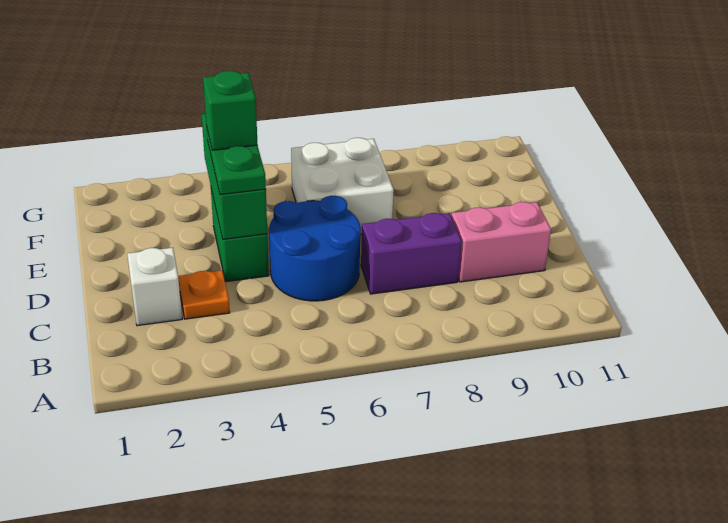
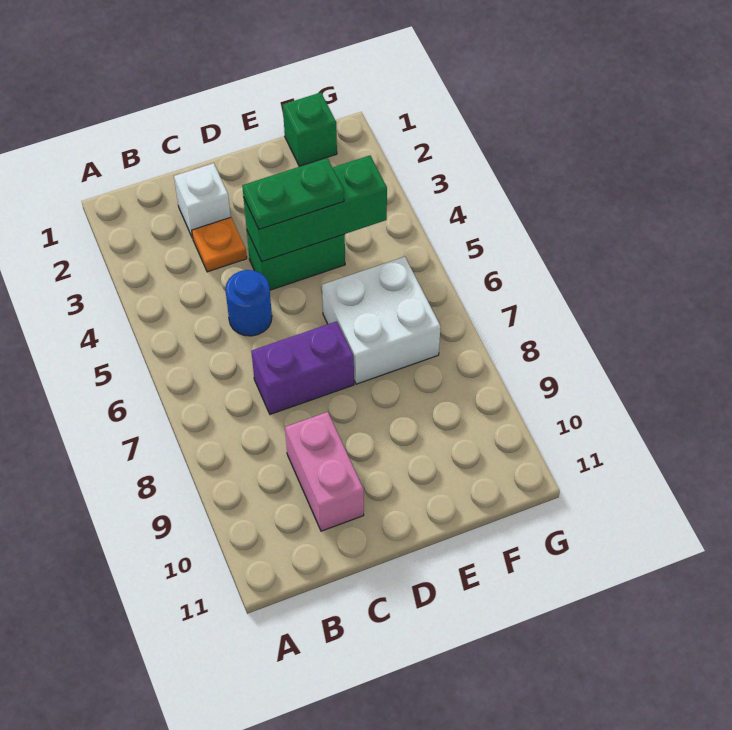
blue round brick C5:D6 level 1 -> blue round brick C5 level 1
purple brick C7:C8 level 1 -> purple brick C7:D7 level 1
green brick E4 level 4 -> green brick F1 level 1

